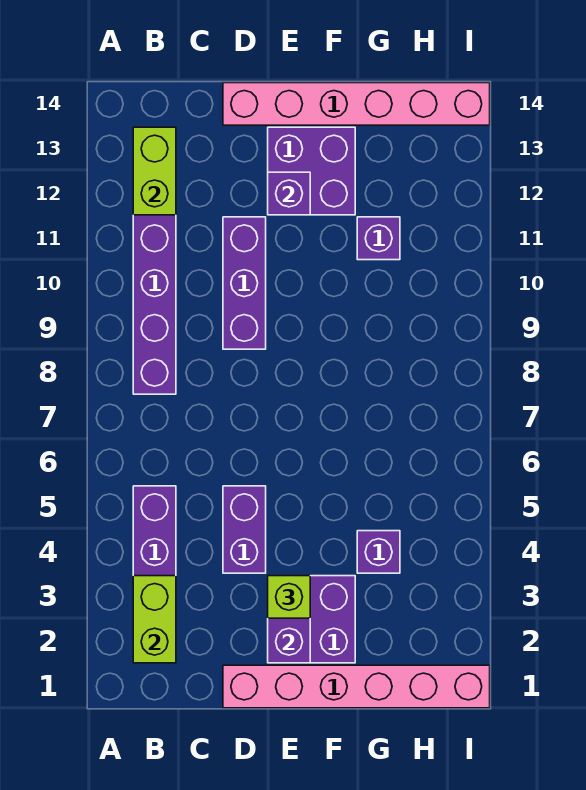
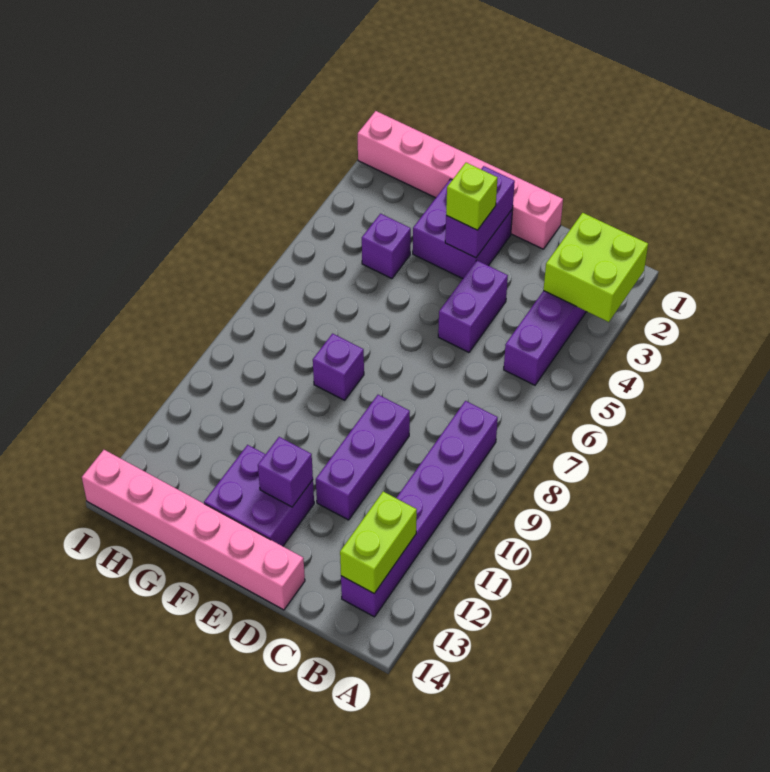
lime brick B2:B3 level 2 -> lime brick A2:B3 level 2
purple brick G11 level 1 -> purple brick F8 level 1

